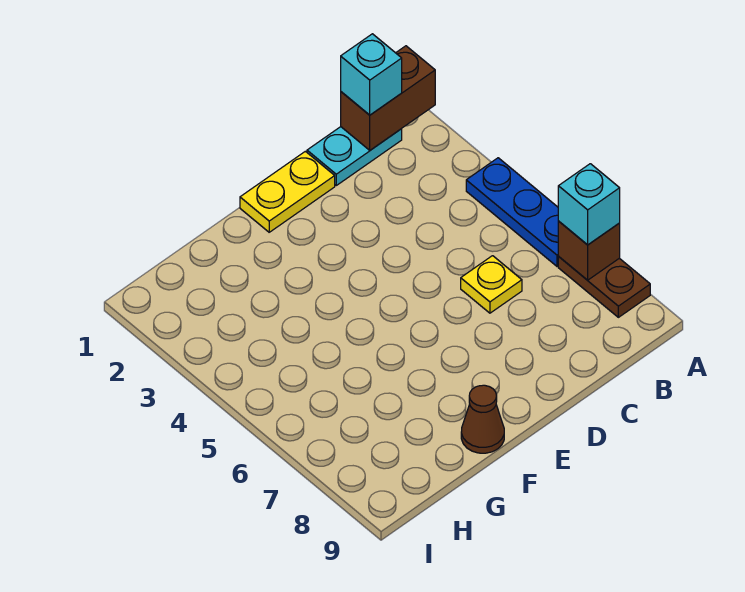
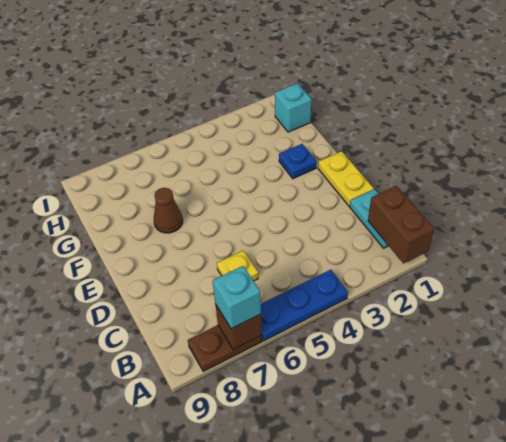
cyan brick B1 level 3 -> cyan brick H1 level 1
none -> blue plate F2 level 1
brown cone F9 level 1 -> brown cone F7 level 1

